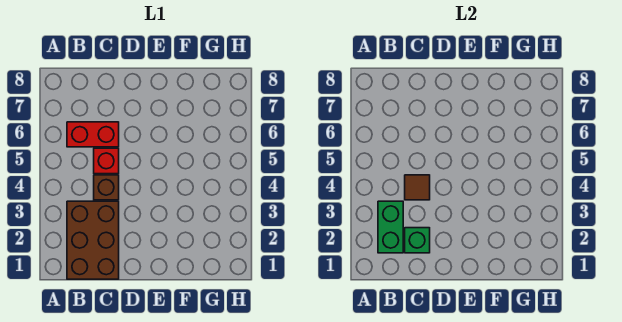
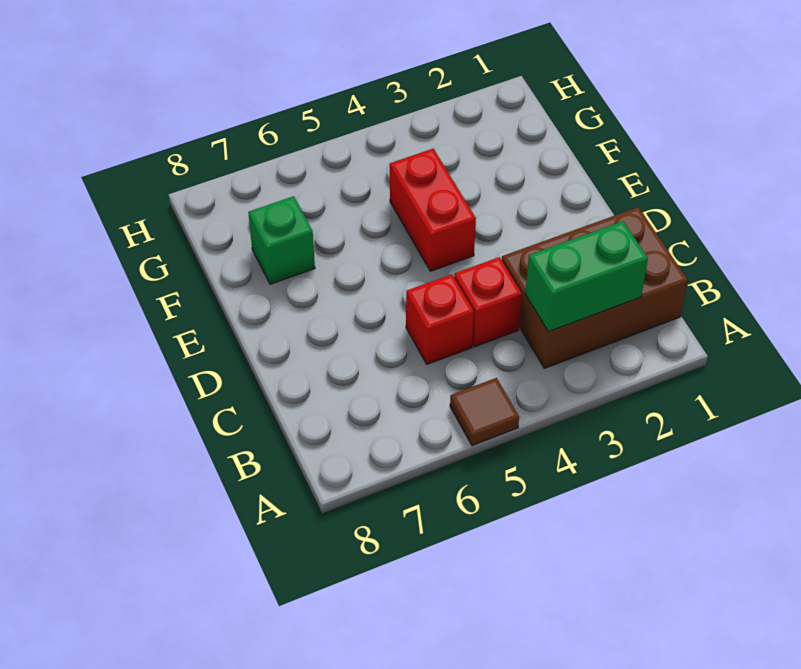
red brick B6:C6 level 1 -> red brick E4:F4 level 1
green brick C2 level 2 -> green brick F7 level 1
brown brick C4 level 1 -> red brick C4 level 1
brown tile C4 level 2 -> brown tile A5 level 1

